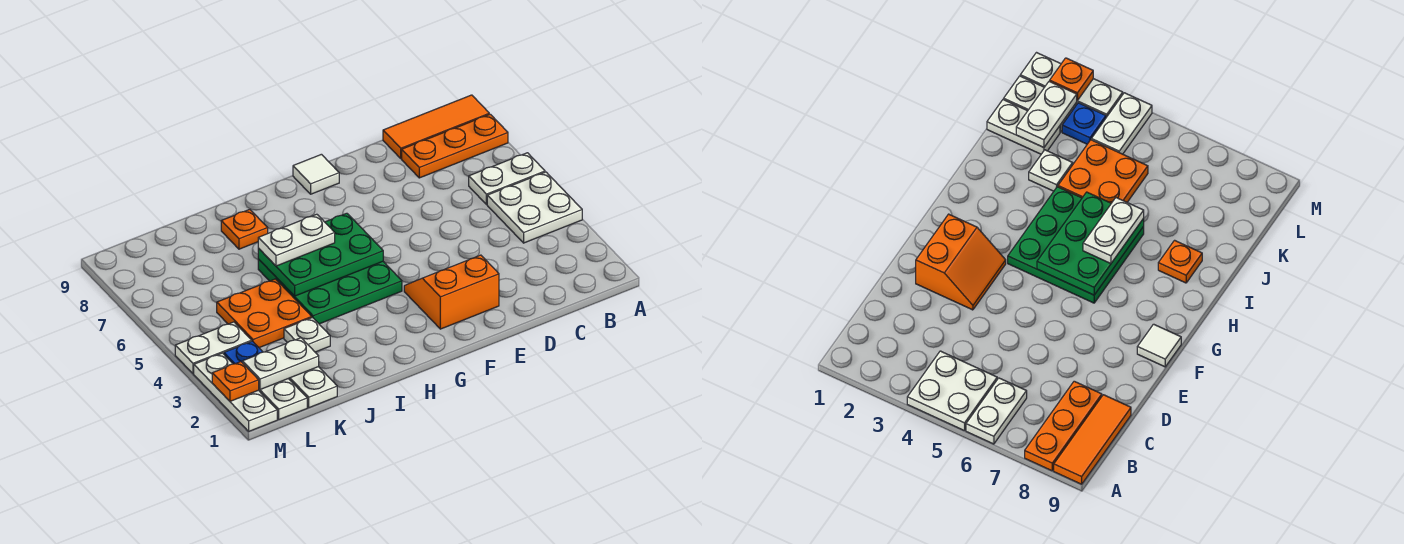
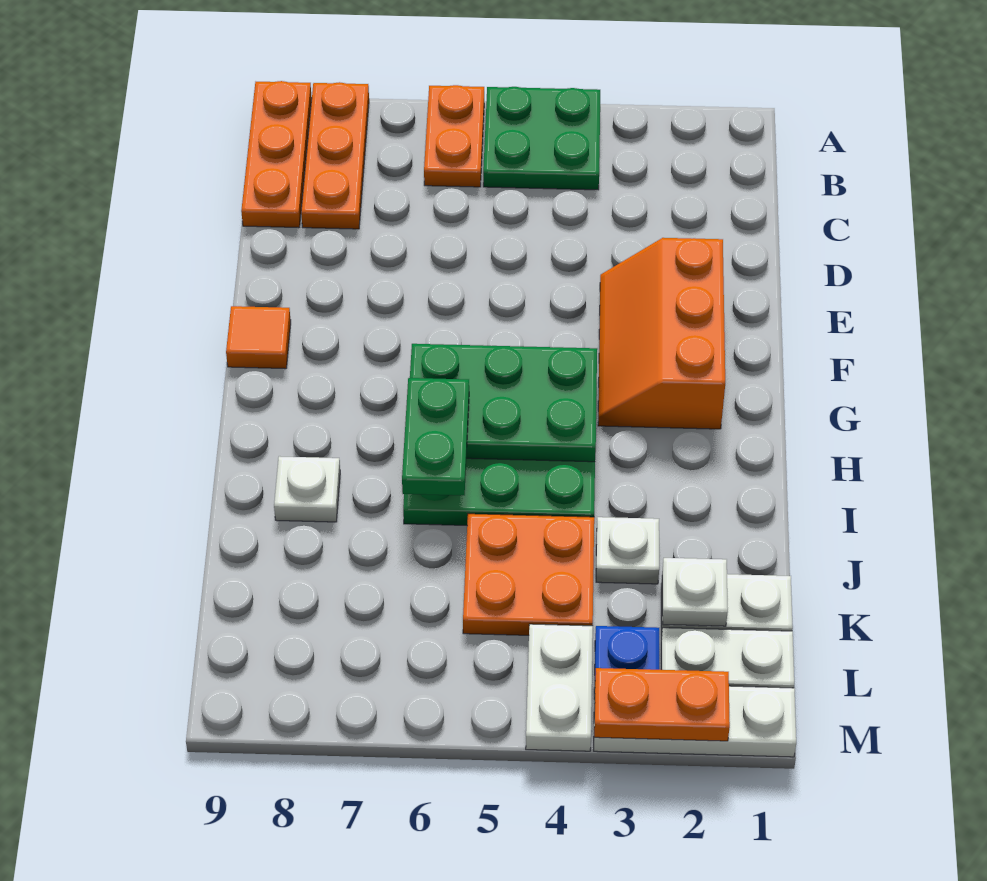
white plate A4:B5 level 1 -> green plate A4:B5 level 1
white plate A6:B6 level 1 -> orange plate A6:B6 level 1
orange tile A9:C9 level 1 -> orange plate A9:C9 level 1
orange slope E2:F3 level 1 top 2 -> orange slope E2:G3 level 1 top 2
white tile F9 level 1 -> orange tile F9 level 1
green plate G5:I6 level 2 -> green plate G4:H6 level 2
white plate H6:I6 level 3 -> green plate H6:I6 level 3
orange plate I8 level 1 -> white plate I8 level 1
white plate K2:L2 level 2 -> white plate K2 level 2
orange plate M2 level 2 -> orange plate M2:M3 level 2

